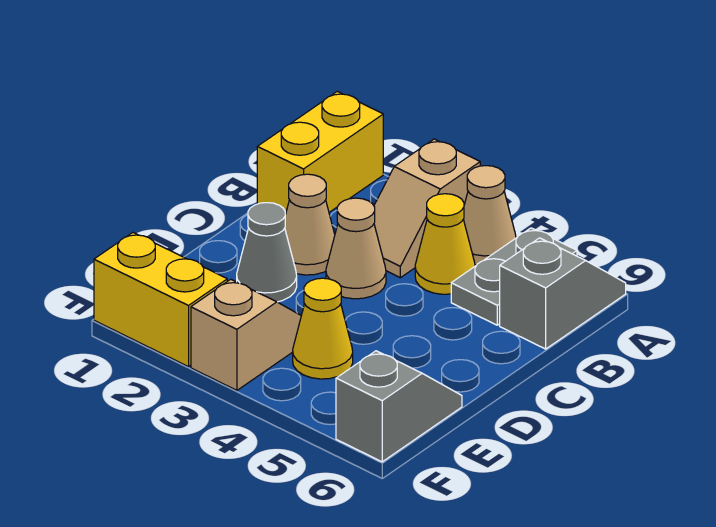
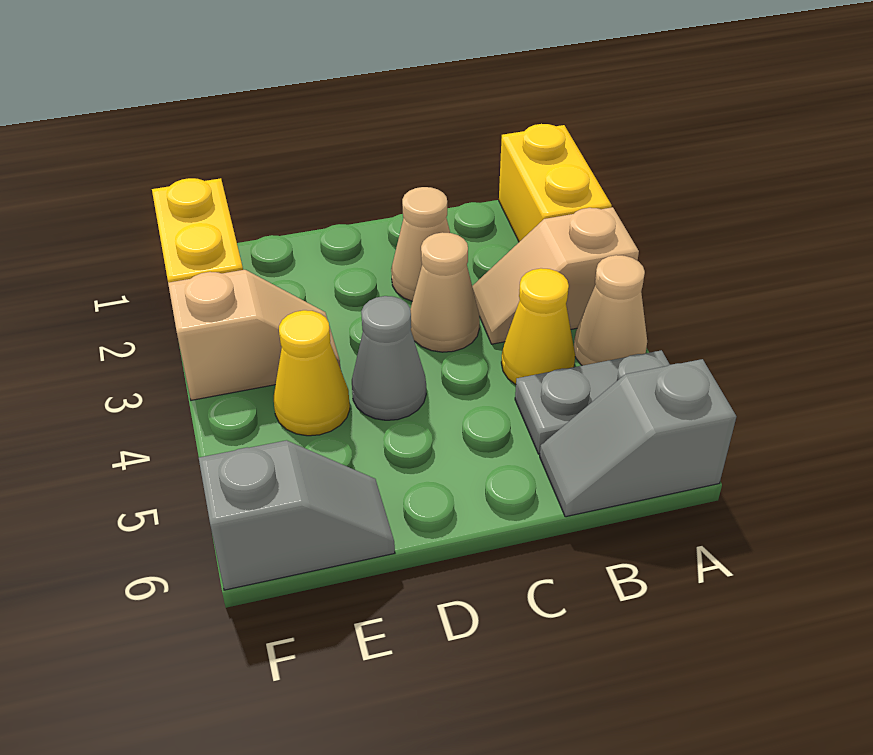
yellow brick A1:B1 level 1 -> yellow brick A1:A2 level 1
grey slope A6:B6 level 1 top B -> grey slope A6:B6 level 1 top A
grey cone D2 level 1 -> grey cone D4 level 1

